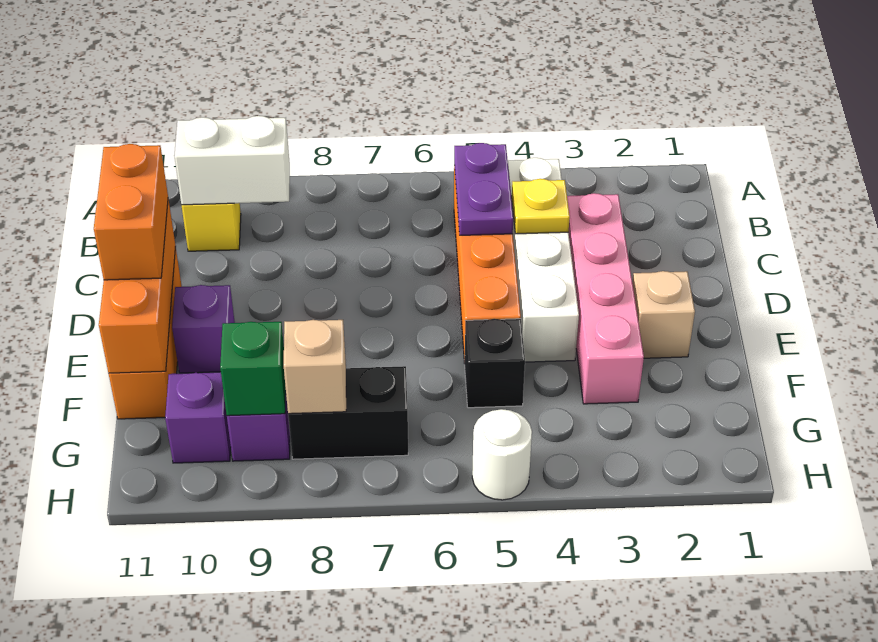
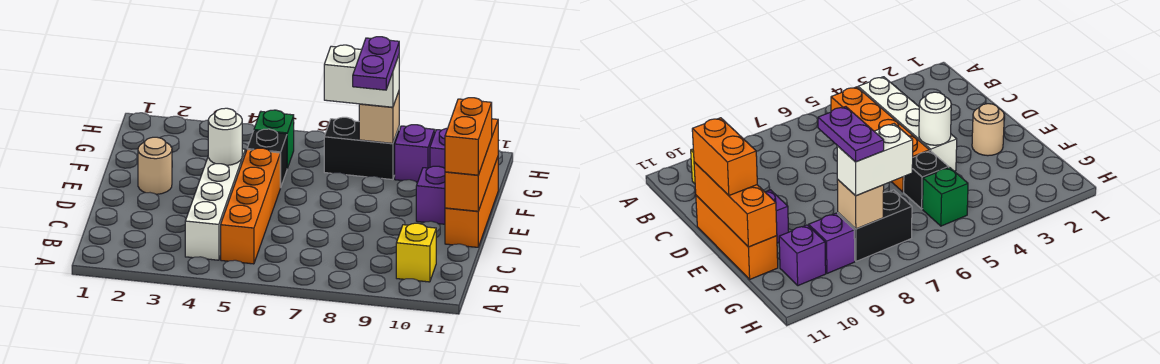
purple plate B5:C5 level 2 -> purple plate F8:G8 level 4
white brick B9:B10 level 2 -> white brick G7:G8 level 3
pink brick C3:F3 level 1 -> none
yellow plate C4 level 2 -> none
tan brick E2 level 1 -> tan round brick E2 level 1
green brick G9 level 2 -> green brick G5 level 1
white round brick H5 level 1 -> white round brick E4 level 2

